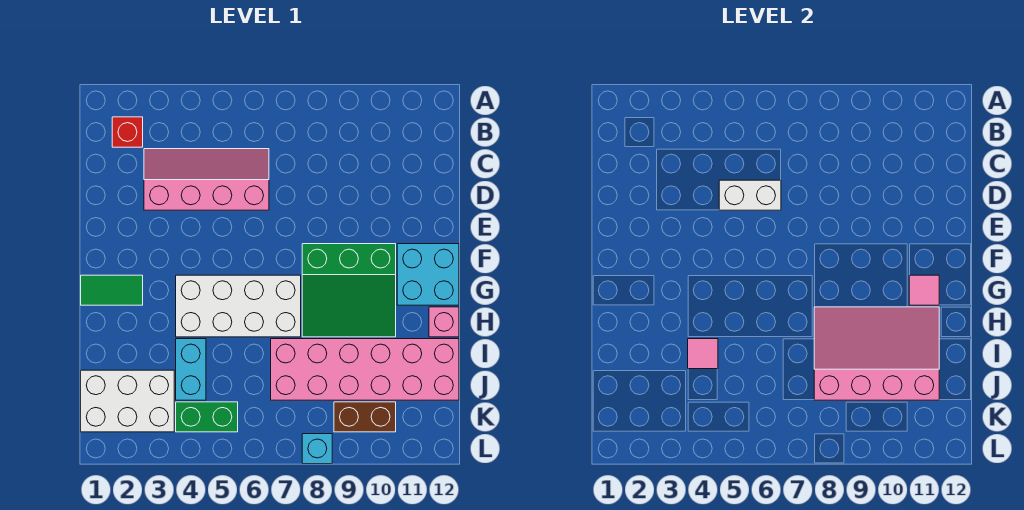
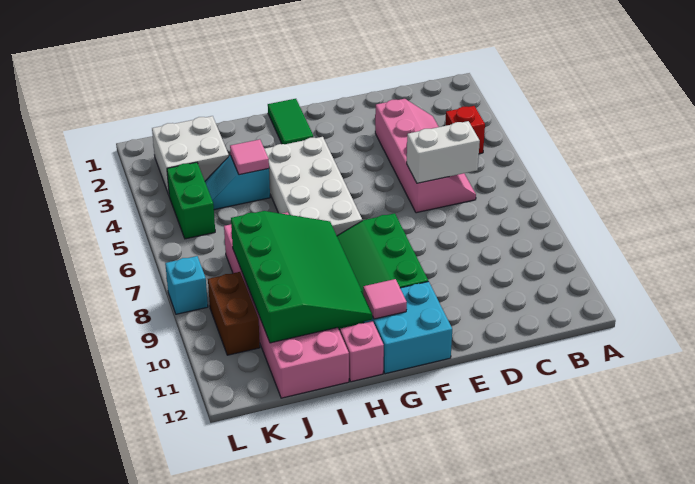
red brick B2 level 1 -> red brick B4 level 1
white brick D5:D6 level 2 -> white brick C6:D6 level 2
pink slope H8:J11 level 2 top J -> green slope H8:J11 level 2 top J
cyan brick I4:J4 level 1 -> cyan slope I4:J4 level 1 top I
white brick J1:K3 level 1 -> white brick J2:K3 level 1

